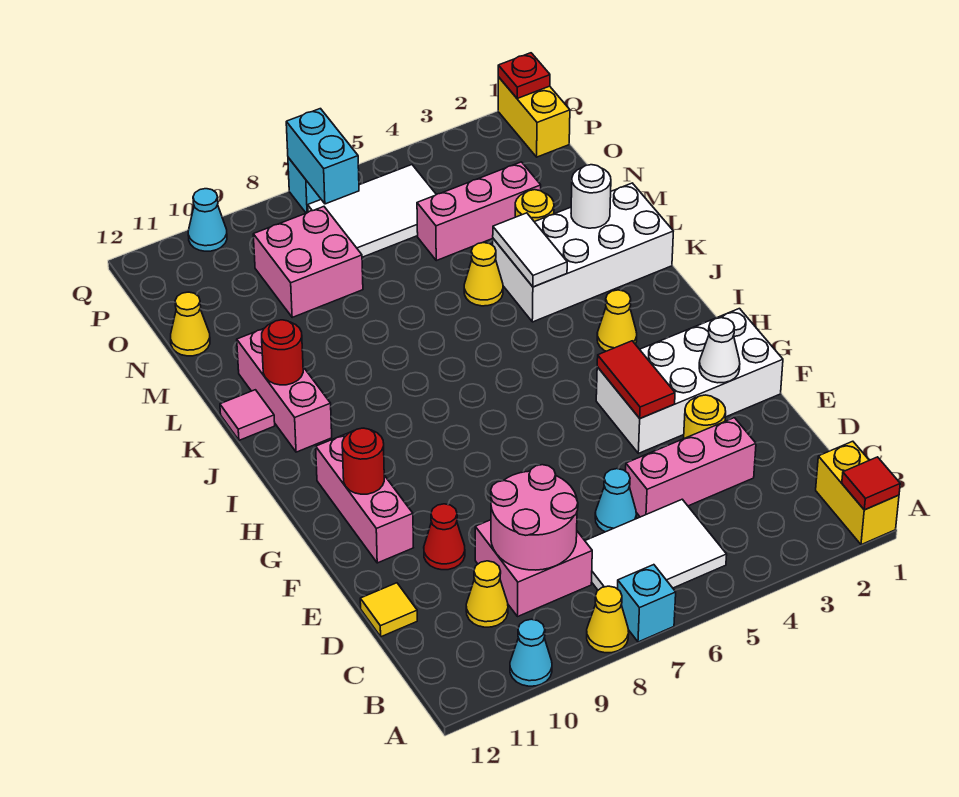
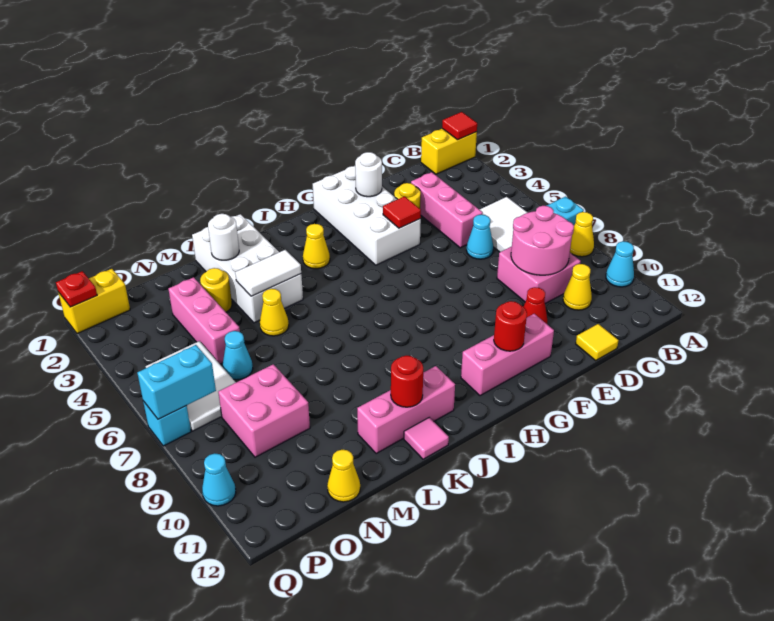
white cone F2 level 2 -> white round brick F2 level 2
red tile F4:G4 level 2 -> red tile F4 level 2
none -> cyan cone N6 level 1

